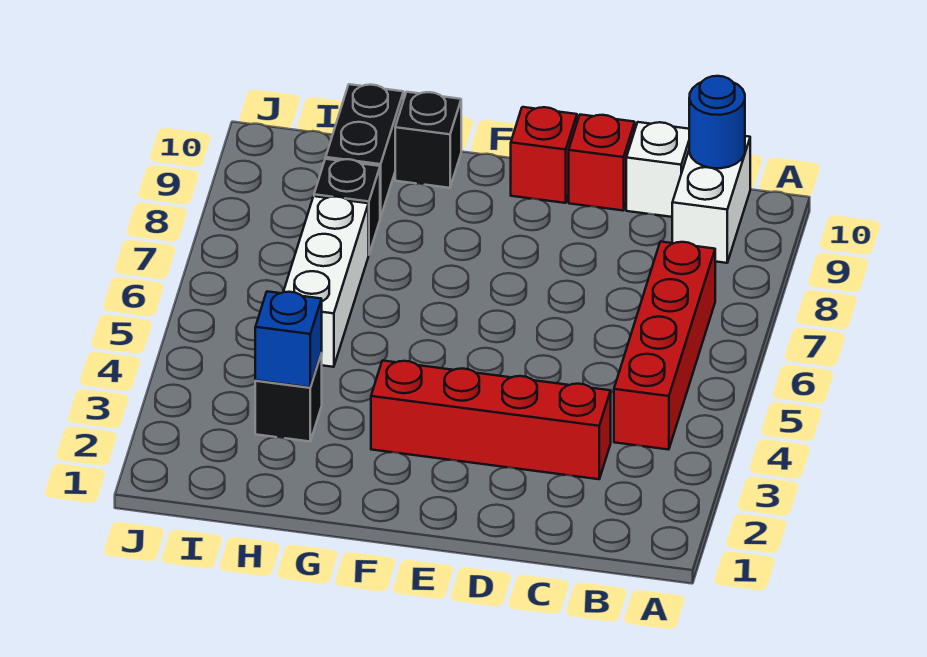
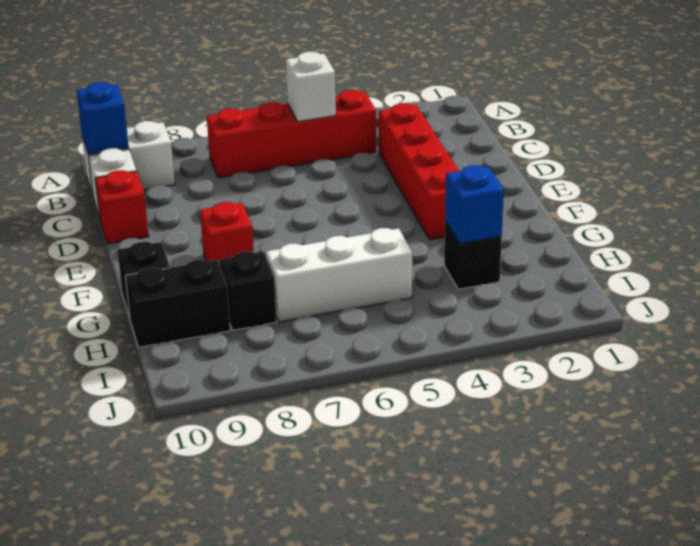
none -> white brick B5 level 2
blue round brick B10 level 2 -> blue brick B10 level 2
red brick E10 level 1 -> red brick F8 level 1

